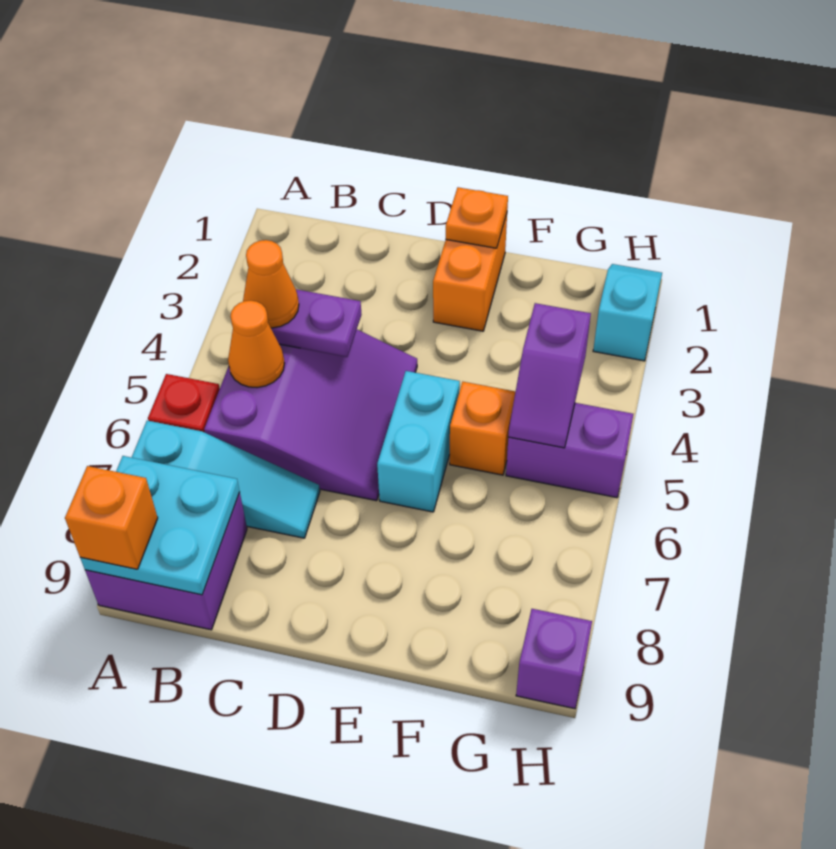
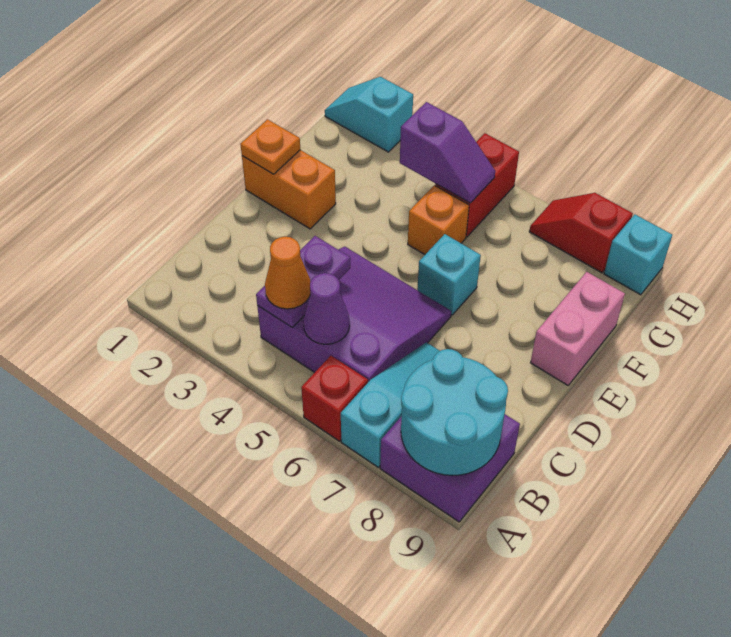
cyan plate A8:B9 level 2 -> cyan round brick A8:B9 level 2
orange brick A9 level 3 -> none
orange cone B5 level 2 -> purple cone B5 level 2
cyan brick E5:E6 level 1 -> cyan brick E6 level 1
none -> pink brick E9:F9 level 1
purple brick G5:H5 level 1 -> red brick G5:H5 level 1
none -> red slope H7:H8 level 1 top 8
purple brick H9 level 1 -> cyan brick H9 level 1

